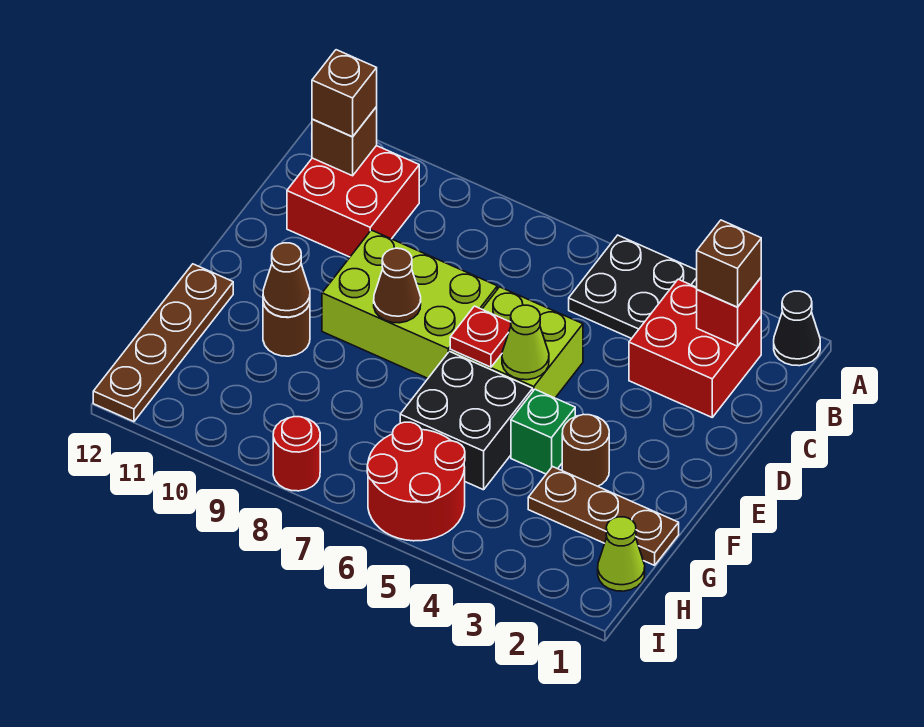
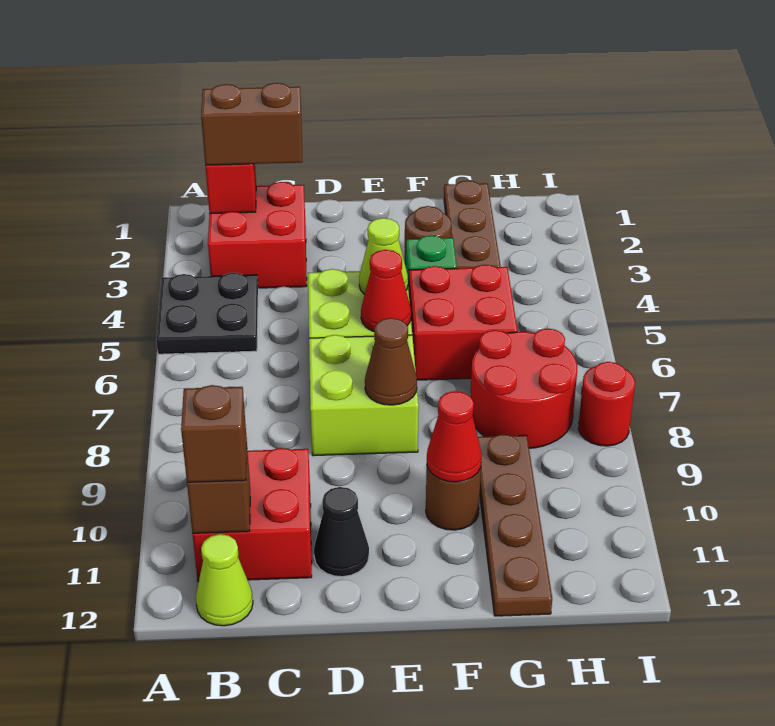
black cone A1 level 1 -> black cone D11 level 1
brown brick B2 level 3 -> brown brick B2:C2 level 3
lime brick D7:E9 level 1 -> lime brick D7:E8 level 1
red plate E6 level 2 -> red cone E6 level 2
black brick F5:G6 level 1 -> red brick F5:G6 level 1
brown cone F10 level 2 -> red cone F10 level 2
brown plate F12:I12 level 1 -> brown plate G9:G12 level 1
lime cone H1 level 1 -> lime cone B12 level 1
red round brick H5:I6 level 1 -> red round brick G7:H8 level 1

